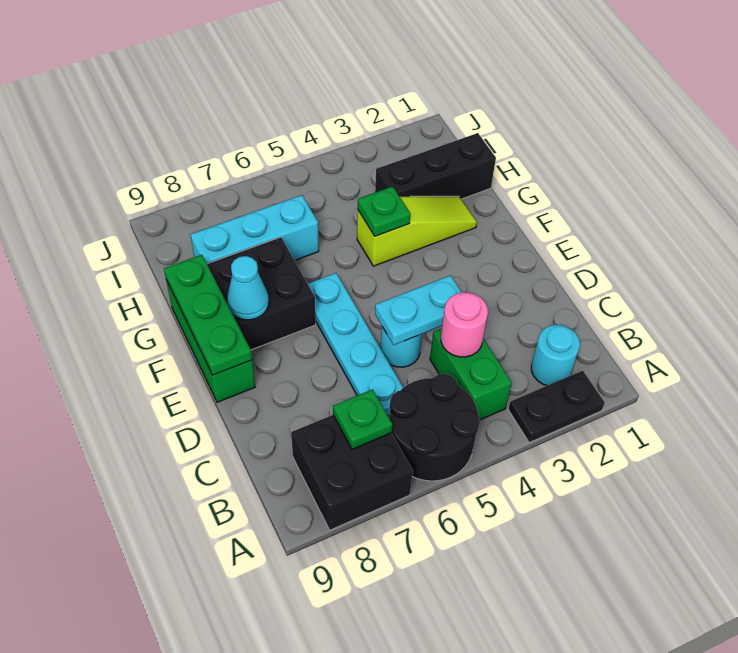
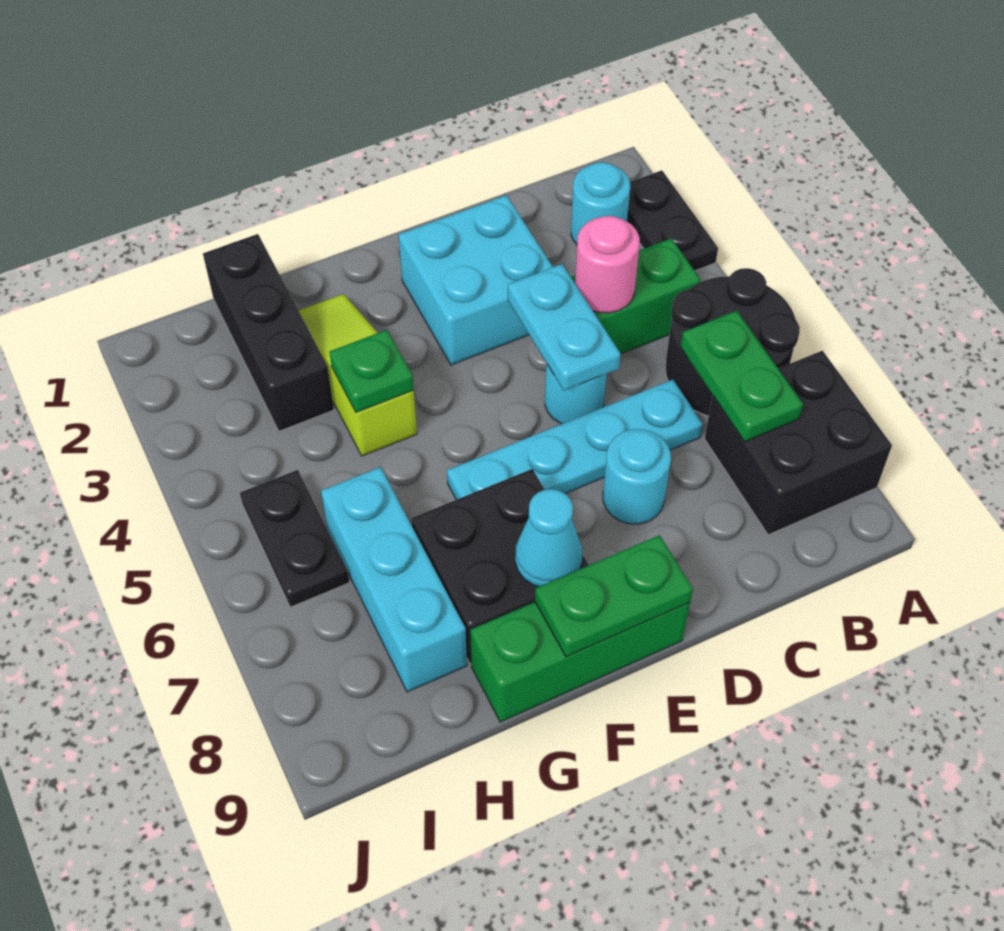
green plate B7 level 2 -> green plate B6:B7 level 2
none -> cyan brick D2:E3 level 1
none -> cyan round brick D7 level 1
green plate E9:G9 level 2 -> green plate E9:F9 level 2
none -> black plate I5:I6 level 1

